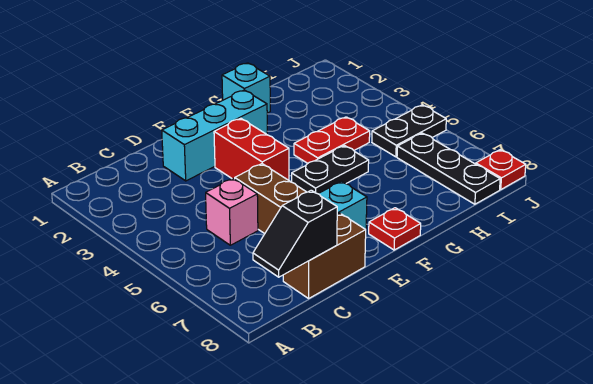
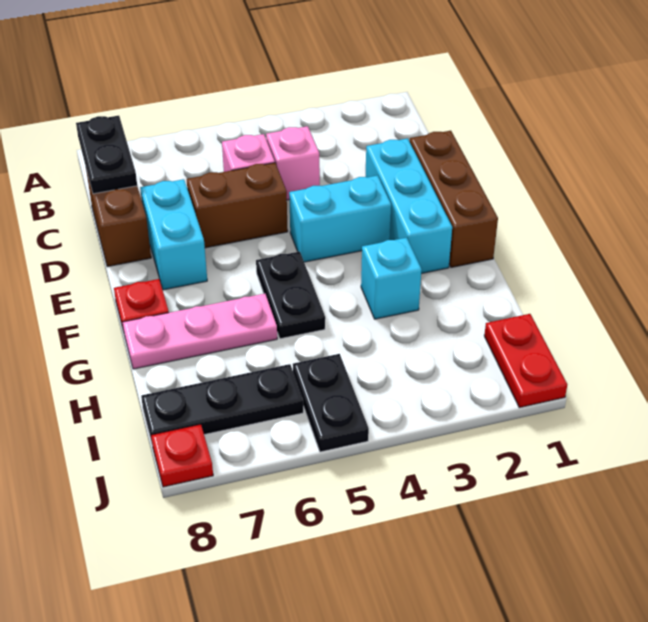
black slope B8:C8 level 2 top C -> black plate B8:C8 level 2
none -> pink brick C4 level 1
none -> brown brick D1:F1 level 1
red brick E3:E4 level 1 -> cyan brick E3:E4 level 1
cyan brick G1 level 1 -> cyan brick G3 level 1
red plate G4:H4 level 1 -> red plate I1:J1 level 1
none -> pink plate G6:G8 level 1

